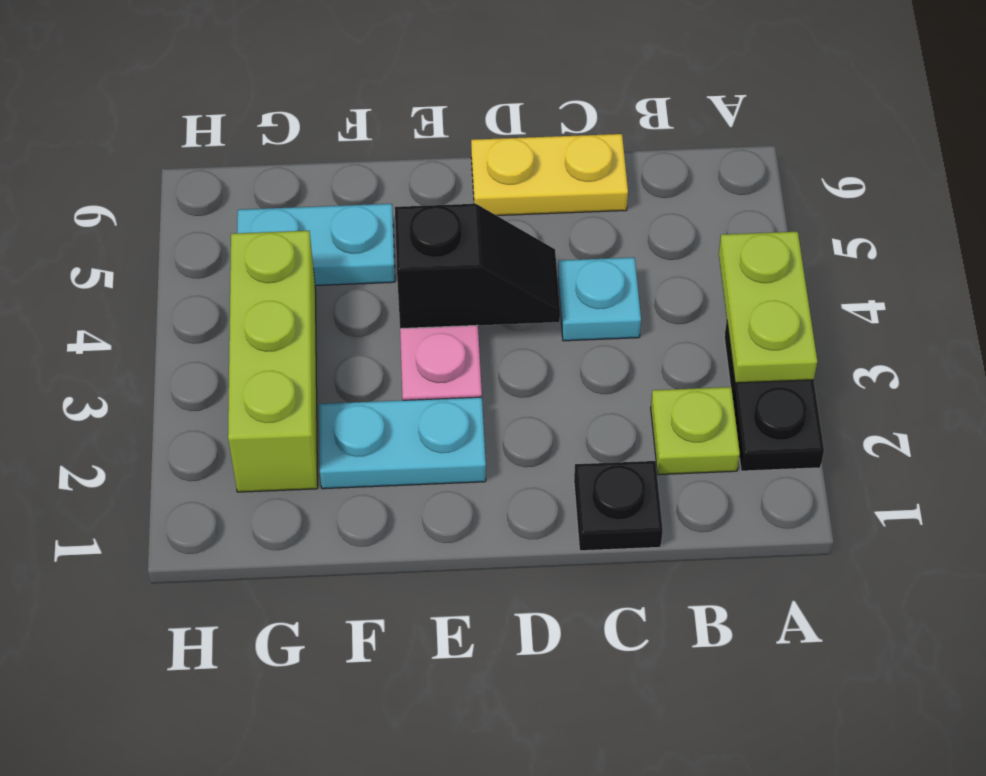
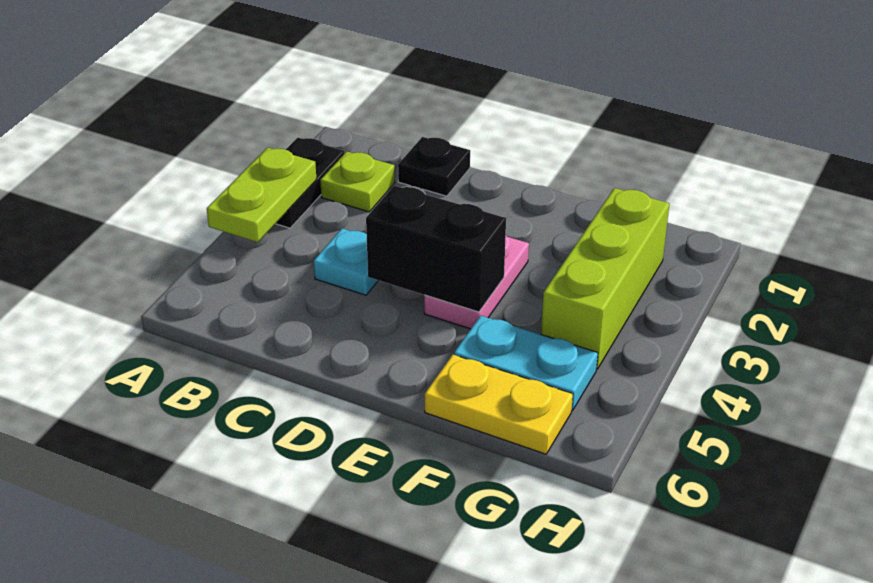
yellow plate C6:D6 level 1 -> yellow plate F6:G6 level 1
black slope D4:E4 level 2 top E -> black brick D4:E4 level 2
cyan plate E2:F2 level 1 -> none

